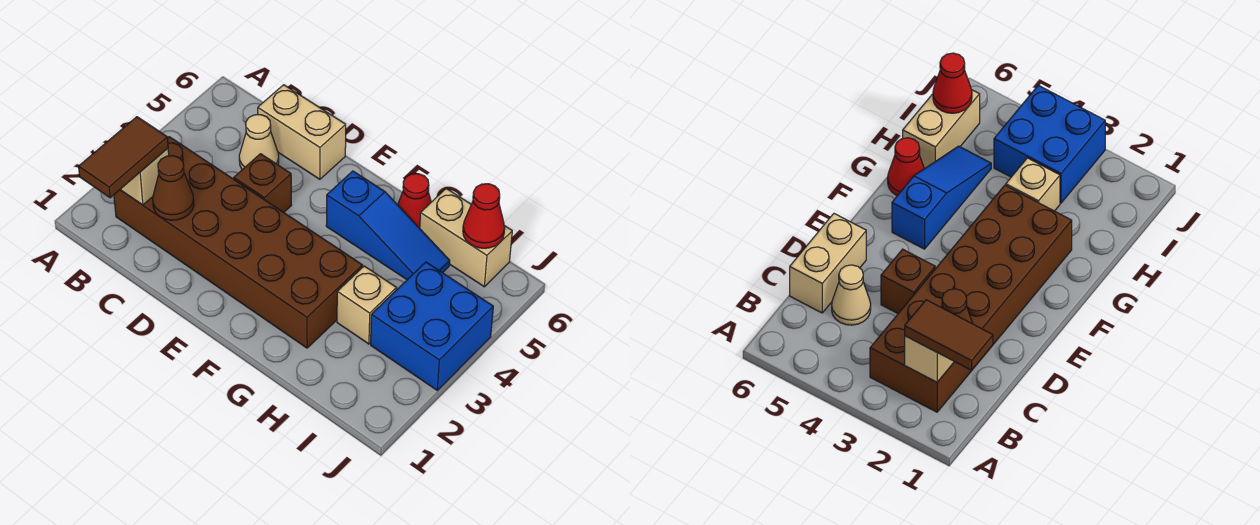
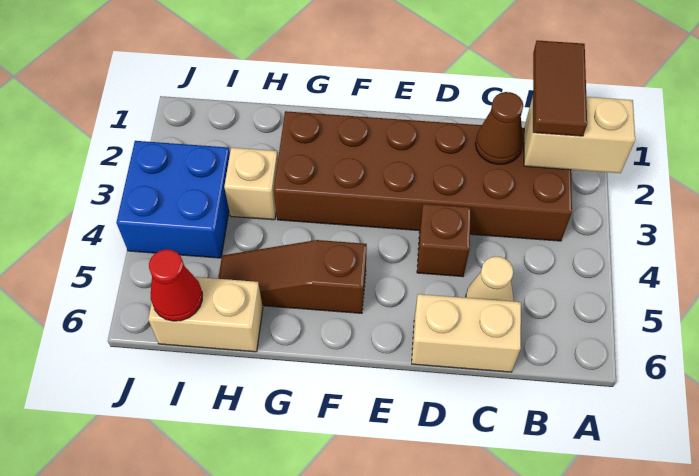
tan brick B2 level 2 -> tan brick A2:B2 level 2
blue slope F5:H5 level 1 top F -> brown slope F5:H5 level 1 top F
red cone G6 level 1 -> none

